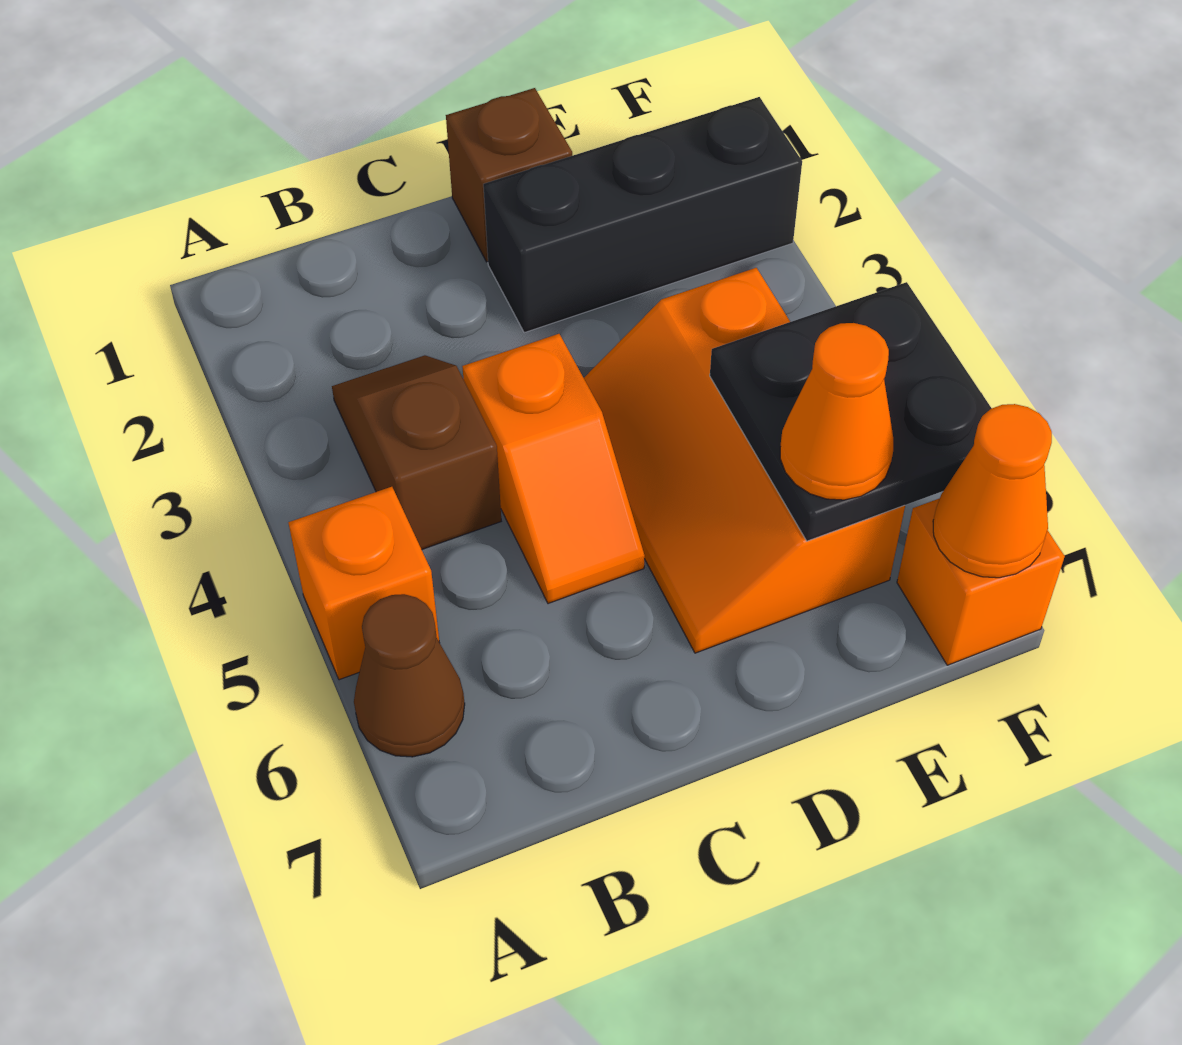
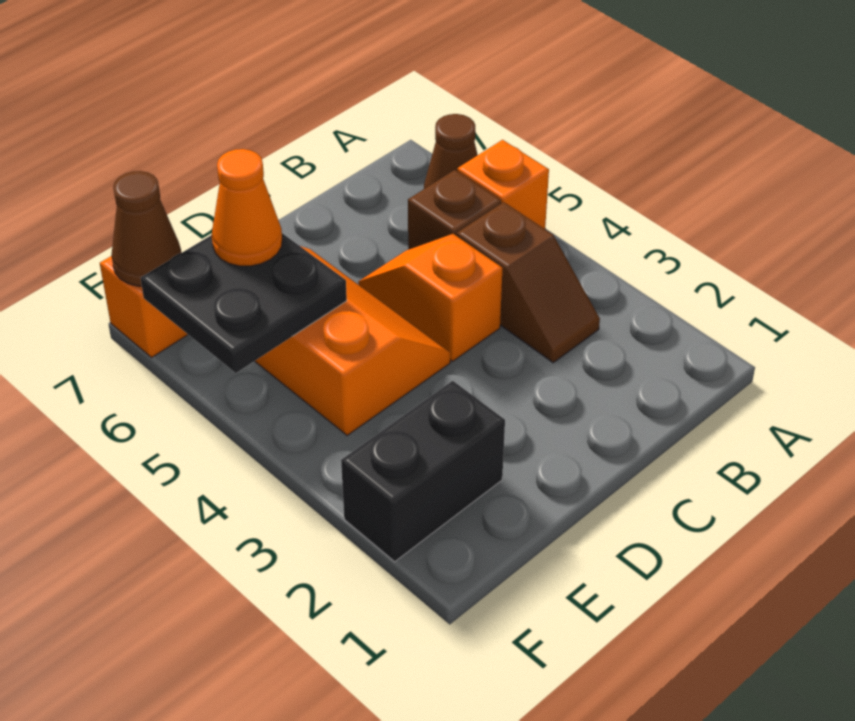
brown brick D1 level 1 -> brown brick B5 level 1
black brick D2:F2 level 1 -> black brick E2:F2 level 1
orange cone F7 level 2 -> brown cone F7 level 2

